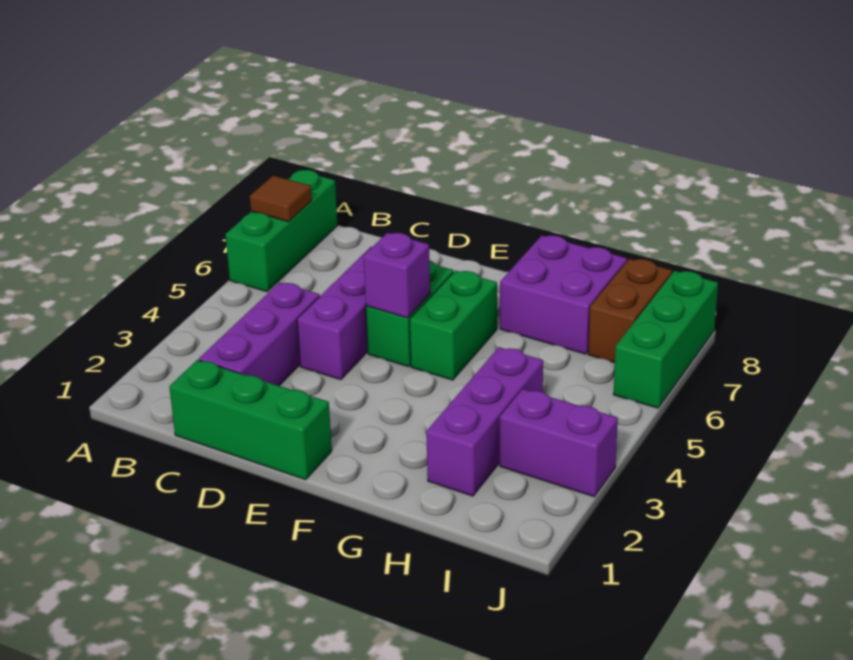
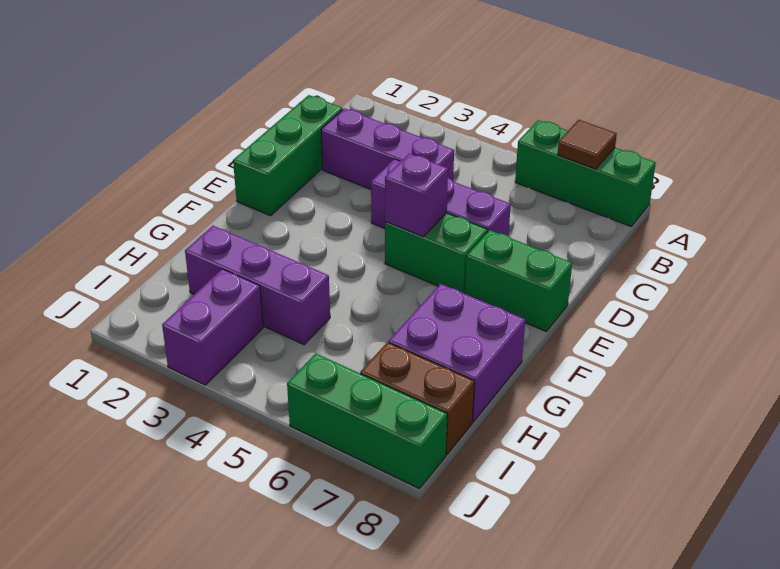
green brick F5:F6 level 1 -> green brick E7:E8 level 1

